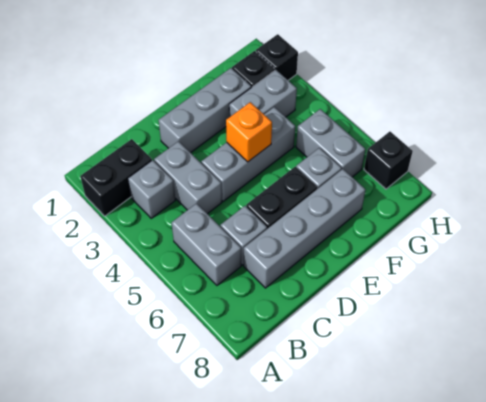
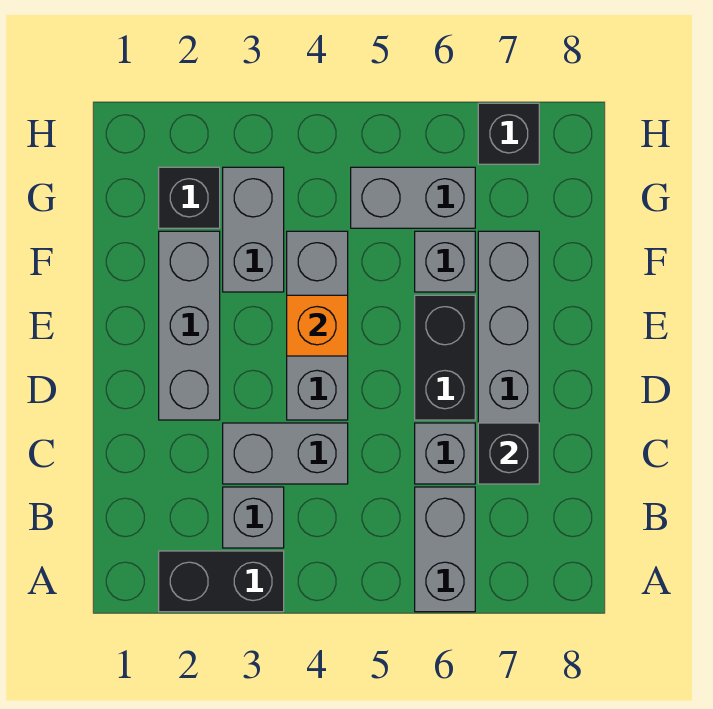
black brick A2:B2 level 1 -> black brick A2:A3 level 1
grey brick B5:B6 level 1 -> grey brick A6:B6 level 1
black brick H2 level 1 -> black brick C7 level 2

